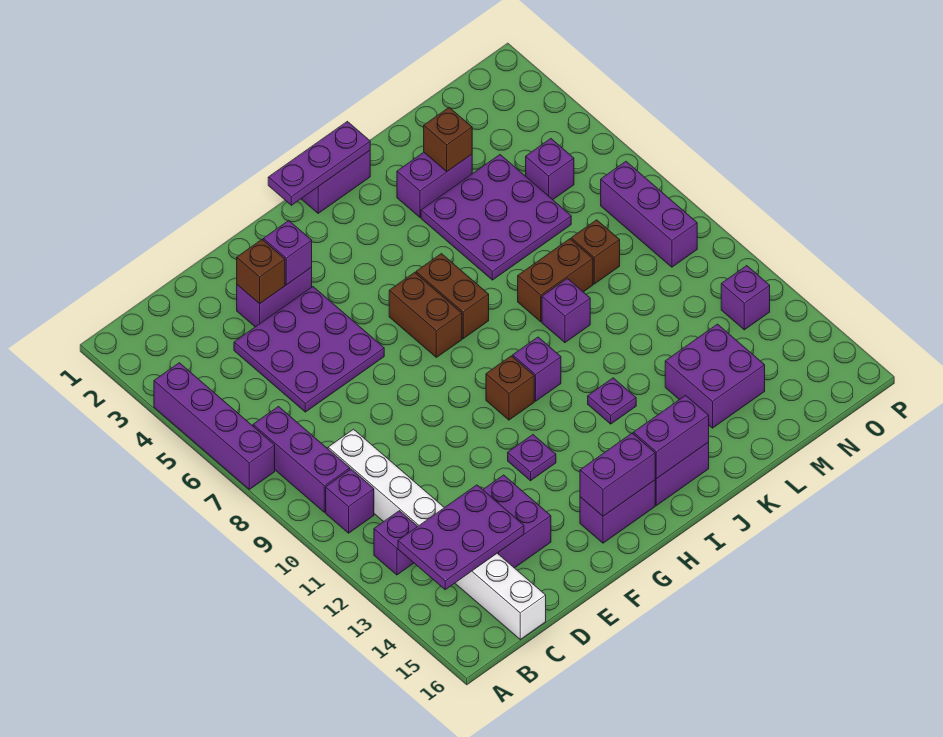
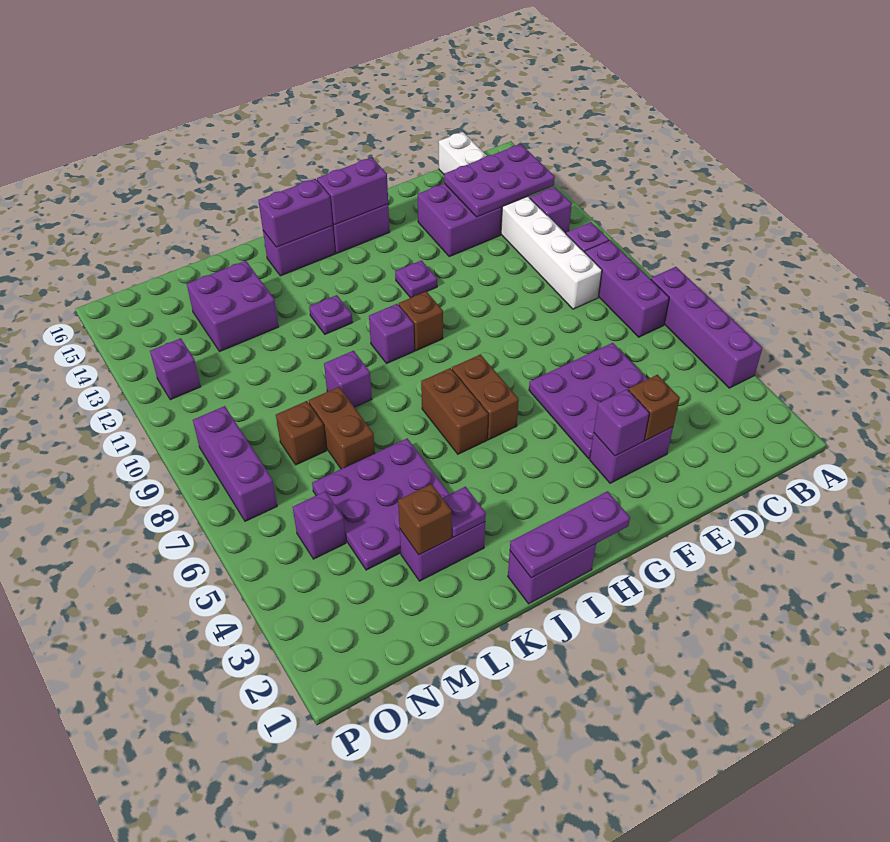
none -> purple plate K3 level 2
brown brick K8:L8 level 1 -> brown brick L7:L8 level 1

